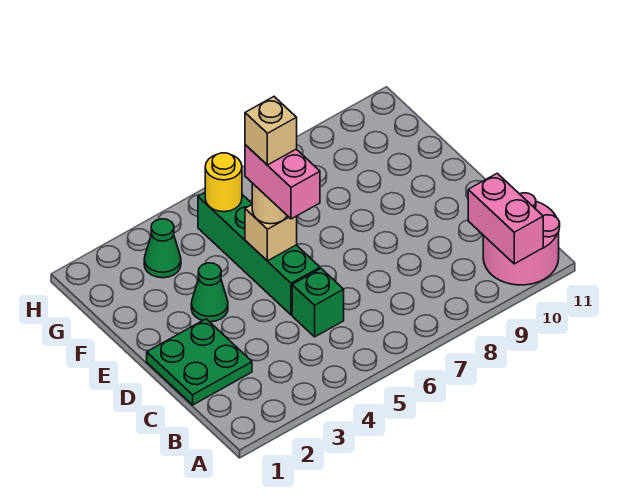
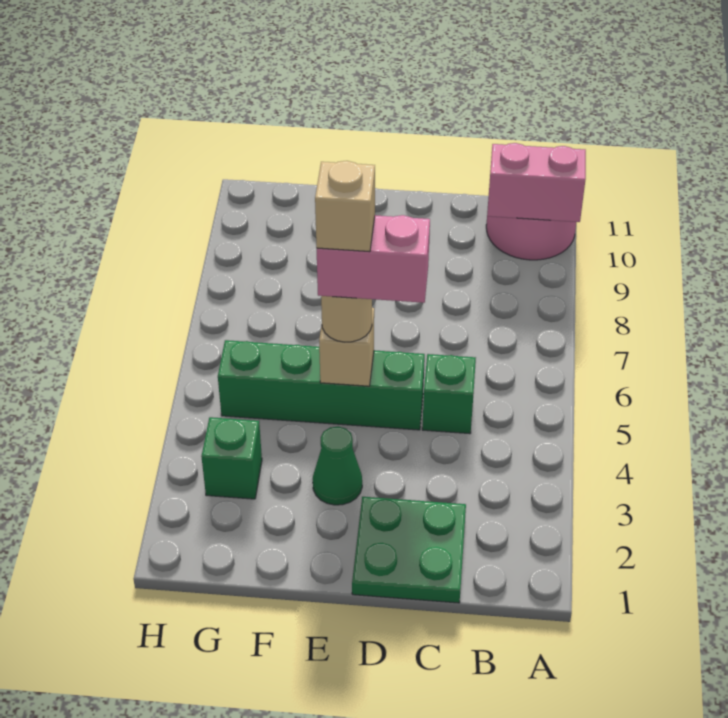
green cone G3 level 1 -> green brick G3 level 1
yellow round brick G5 level 2 -> none

